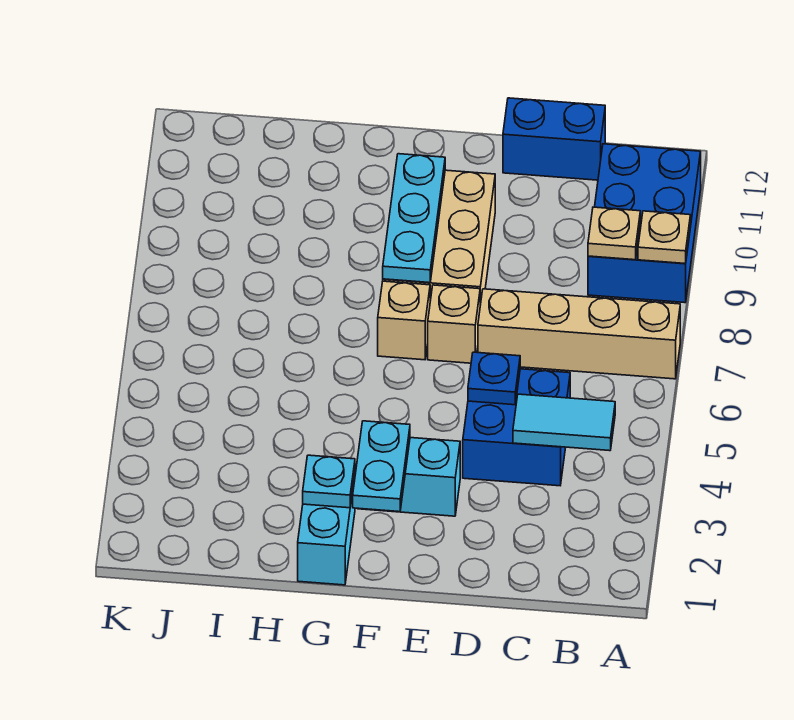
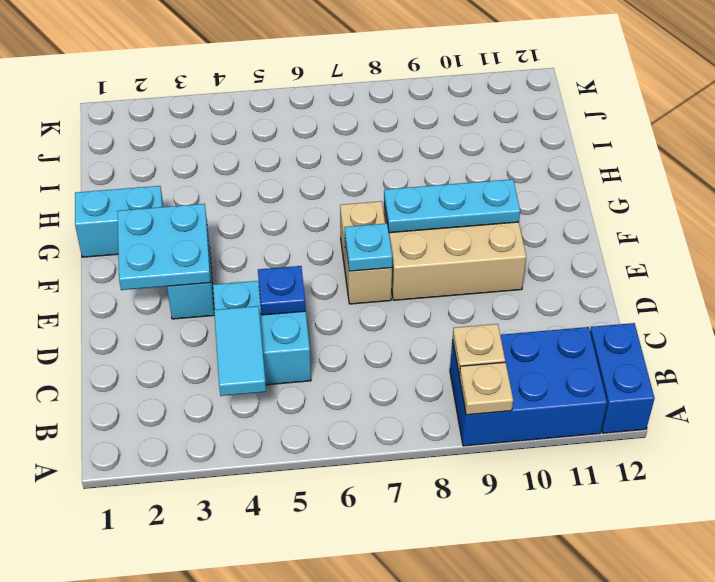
tan brick A7:D7 level 1 -> none
blue brick C4:D5 level 1 -> cyan brick C4:D5 level 1
blue brick C12:D12 level 1 -> blue brick A12:B12 level 1
cyan plate F2:F3 level 2 -> cyan plate E2:F3 level 2
cyan plate G2 level 2 -> cyan plate E7 level 2

